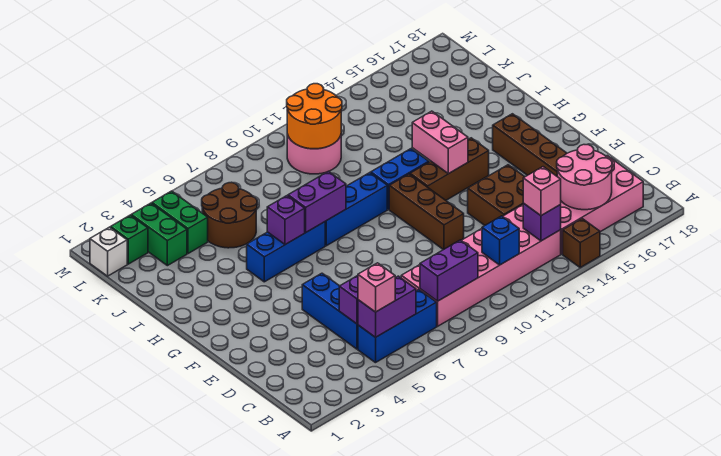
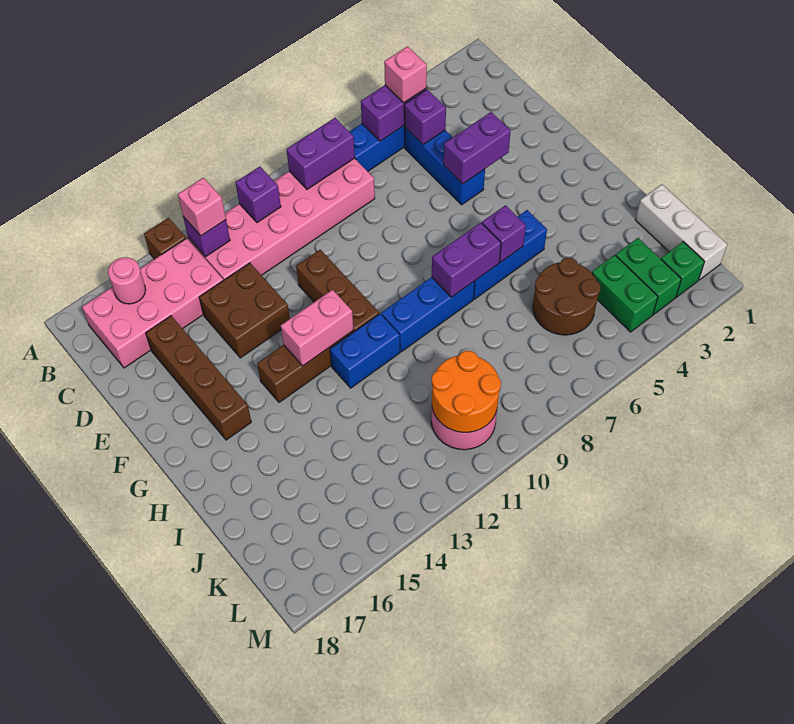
blue brick B11 level 2 -> purple brick B11 level 2
pink round brick B15:C16 level 2 -> pink round brick B16 level 2
none -> purple brick E4:E5 level 2
pink brick G13:H13 level 2 -> pink brick G12:G13 level 2
white brick L1 level 1 -> white brick J1:L1 level 1

